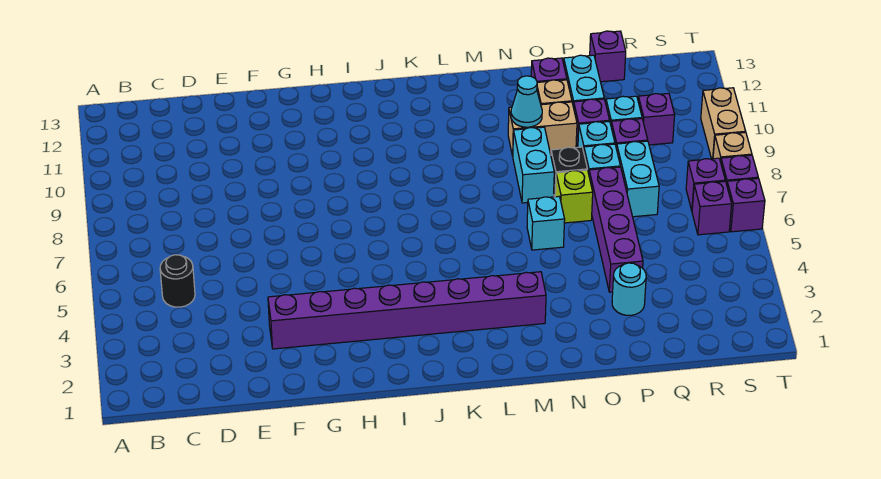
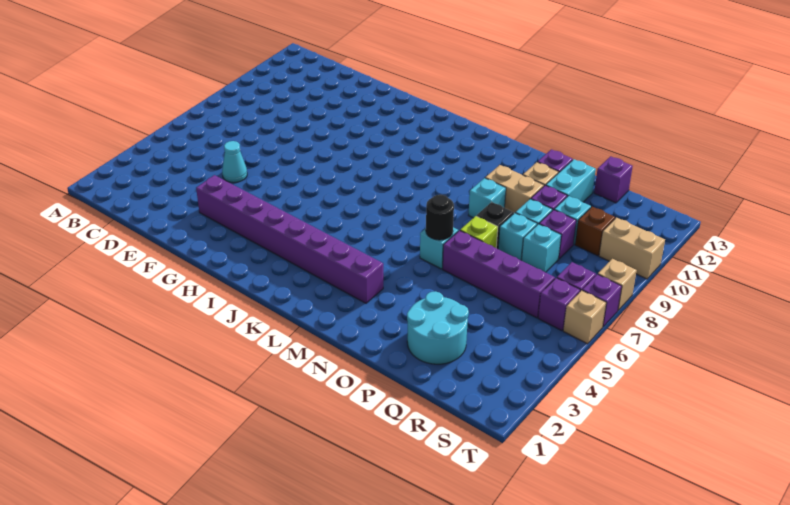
black round brick C5 level 1 -> black round brick N6 level 2
cyan brick N8:N9 level 1 -> cyan brick N9 level 1
cyan cone N10 level 2 -> cyan cone E5 level 1
cyan round brick P3 level 1 -> cyan round brick P2:Q3 level 1
purple brick P4:P7 level 1 -> purple brick O6:R6 level 1
cyan brick Q7:Q8 level 1 -> cyan brick Q8 level 1
purple brick R10 level 1 -> brown brick R10 level 1
purple brick T6 level 1 -> tan brick T6 level 1
tan brick T9:T10 level 1 -> tan brick S10:T10 level 1

